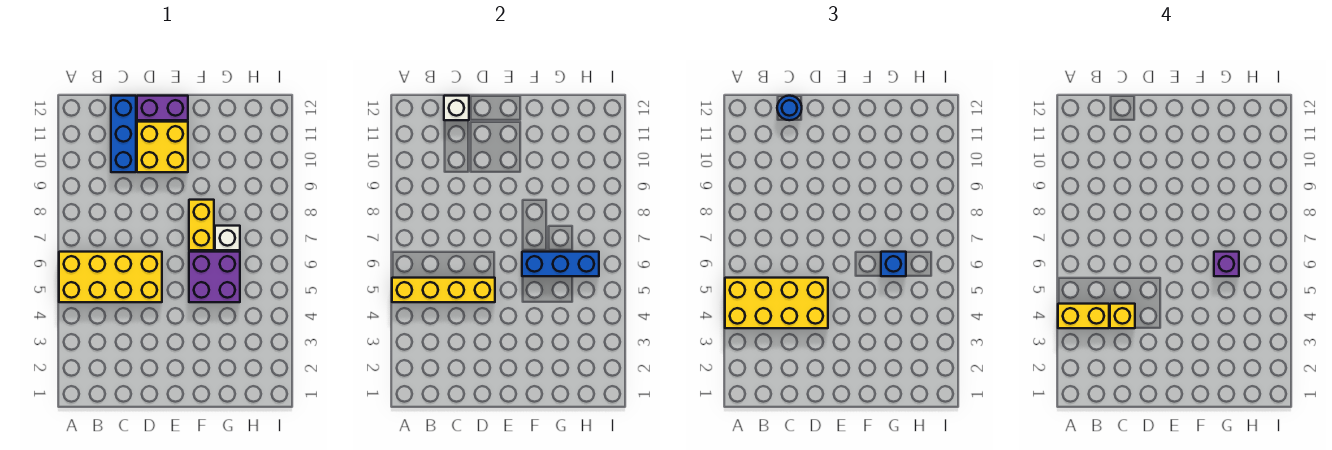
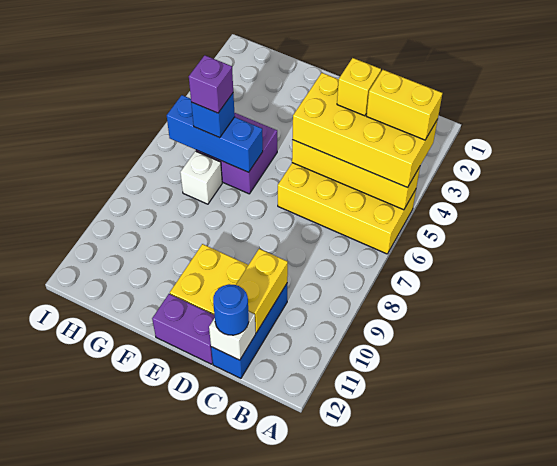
yellow brick F7:F8 level 1 -> yellow brick C10:C11 level 2

